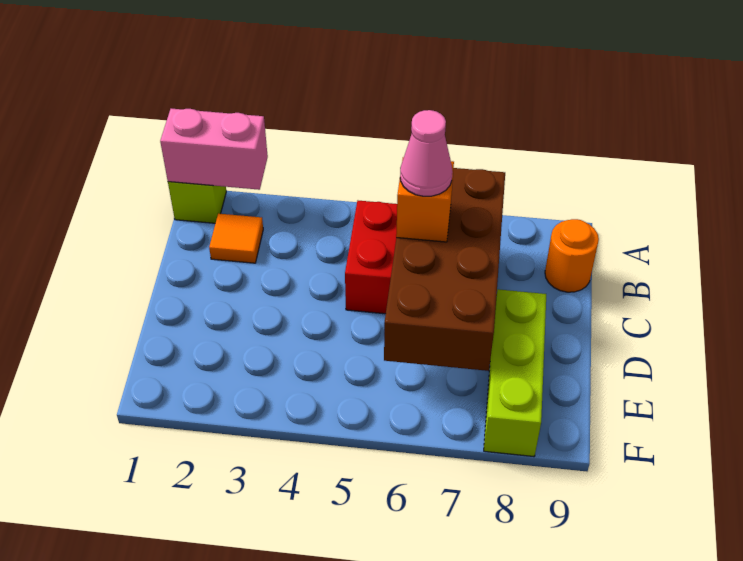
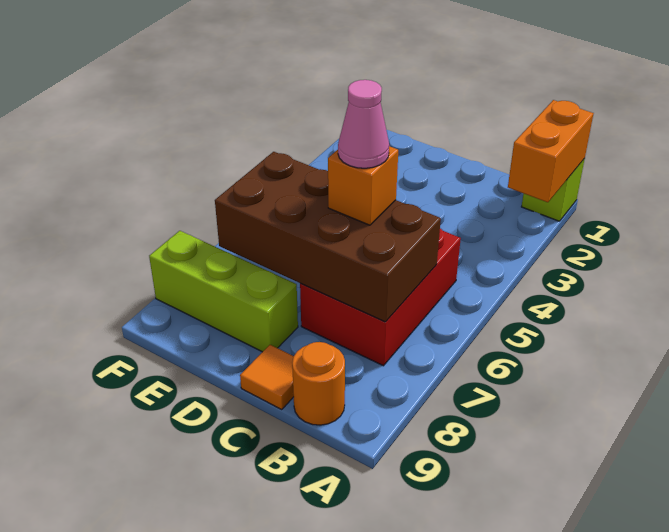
pink brick A1:A2 level 2 -> orange brick A1:A2 level 2
orange tile B2 level 1 -> orange tile C9 level 1

